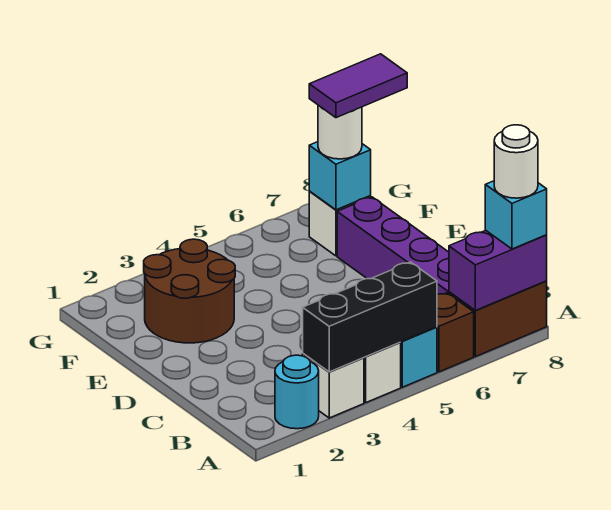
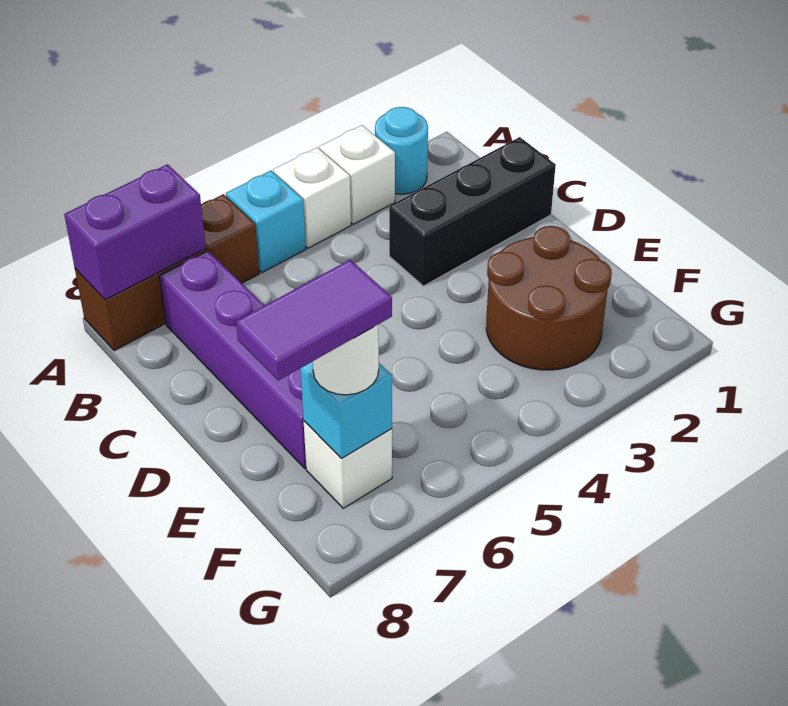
black brick A3:A5 level 2 -> black brick C1:C3 level 1
cyan brick A8 level 3 -> none
white round brick A8 level 4 -> none

